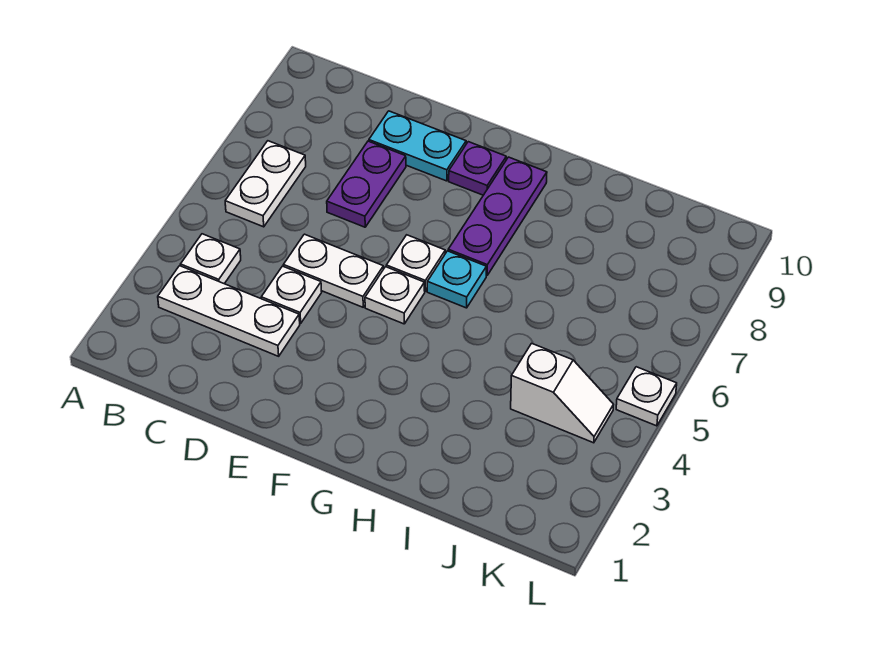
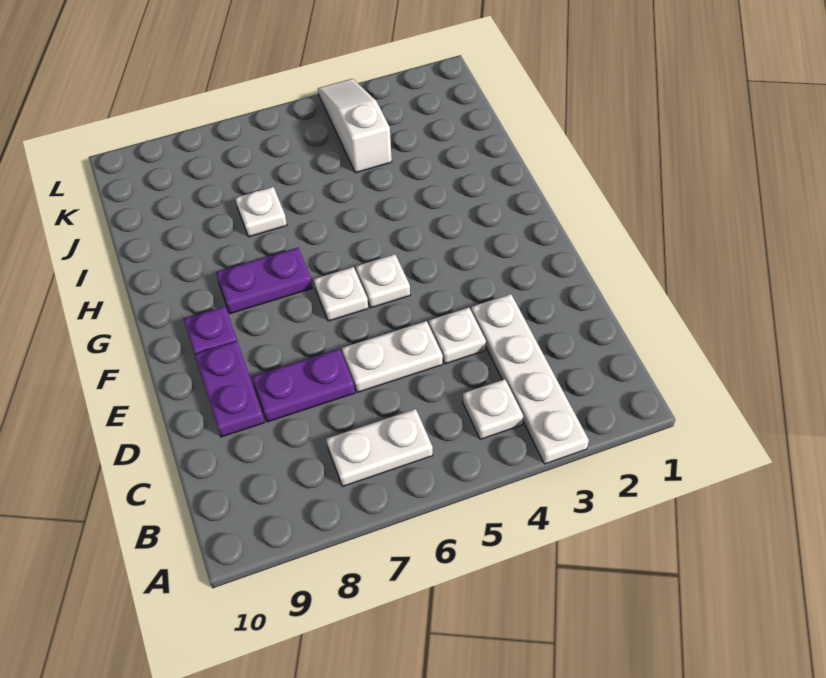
white plate B3:D3 level 1 -> white plate A3:D3 level 1
white plate D5:E5 level 1 -> white plate D5:D6 level 1
cyan plate D9:E9 level 1 -> purple plate D9:E9 level 1
cyan plate G6 level 1 -> none
purple plate G7:G9 level 1 -> purple plate G7:G8 level 1
white slope J4:K4 level 1 top J -> white slope J4:L4 level 1 top J
white plate L5 level 1 -> white plate I7 level 1

